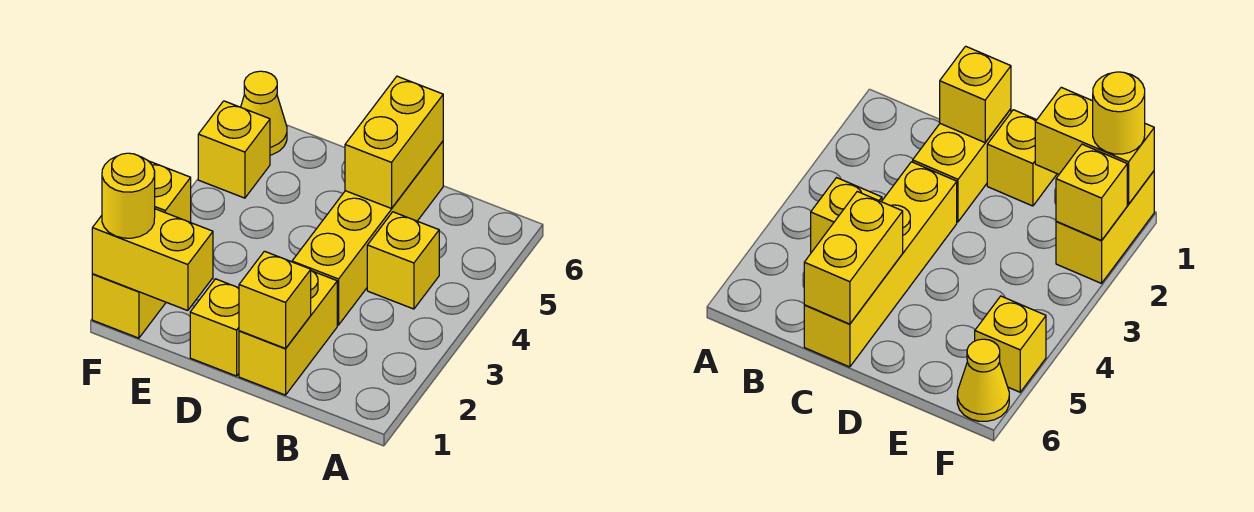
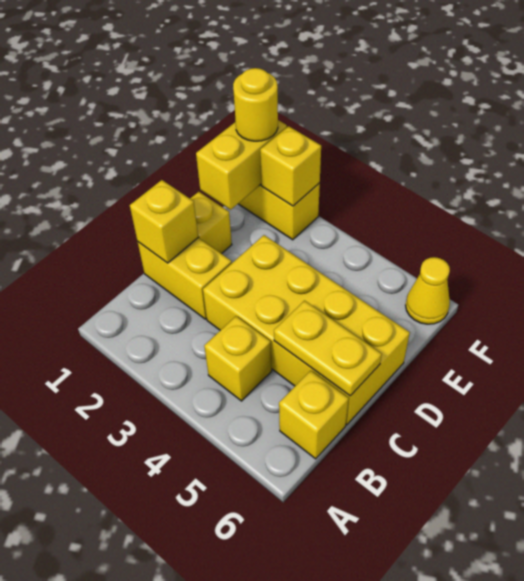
yellow brick C3:C6 level 1 -> yellow brick C3:D6 level 1
yellow brick C5:C6 level 2 -> yellow plate C5:C6 level 2
yellow brick F5 level 1 -> yellow brick B6 level 1

